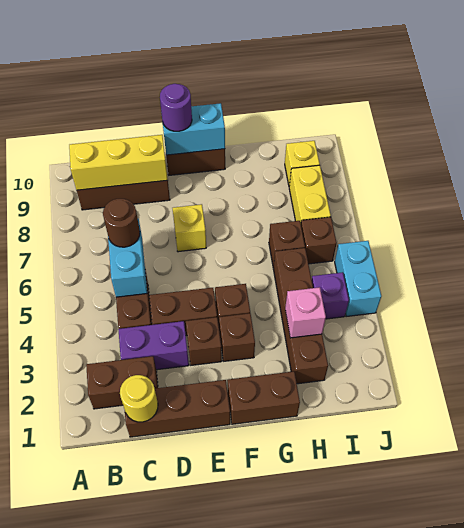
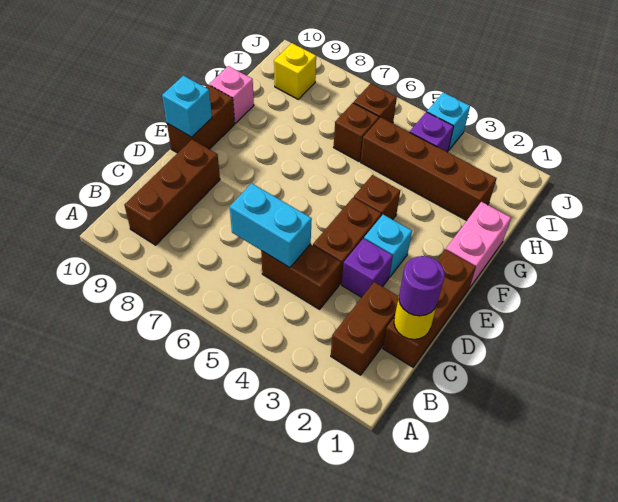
yellow brick B9:D9 level 2 -> none
purple brick C3:D3 level 1 -> purple brick D3 level 1
brown round brick C6 level 3 -> none
brown brick E3 level 1 -> cyan brick E3 level 1
yellow brick E7 level 1 -> none
cyan brick E10:F10 level 2 -> cyan brick E10 level 2
purple round brick E10 level 3 -> purple round brick C1 level 3
brown brick F1:G1 level 1 -> pink brick F1:G1 level 1
brown brick F3 level 1 -> none
pink brick H3 level 2 -> pink brick G10 level 1
yellow brick I7:I8 level 1 -> none
cyan brick J4:J5 level 1 -> cyan brick J4 level 1

